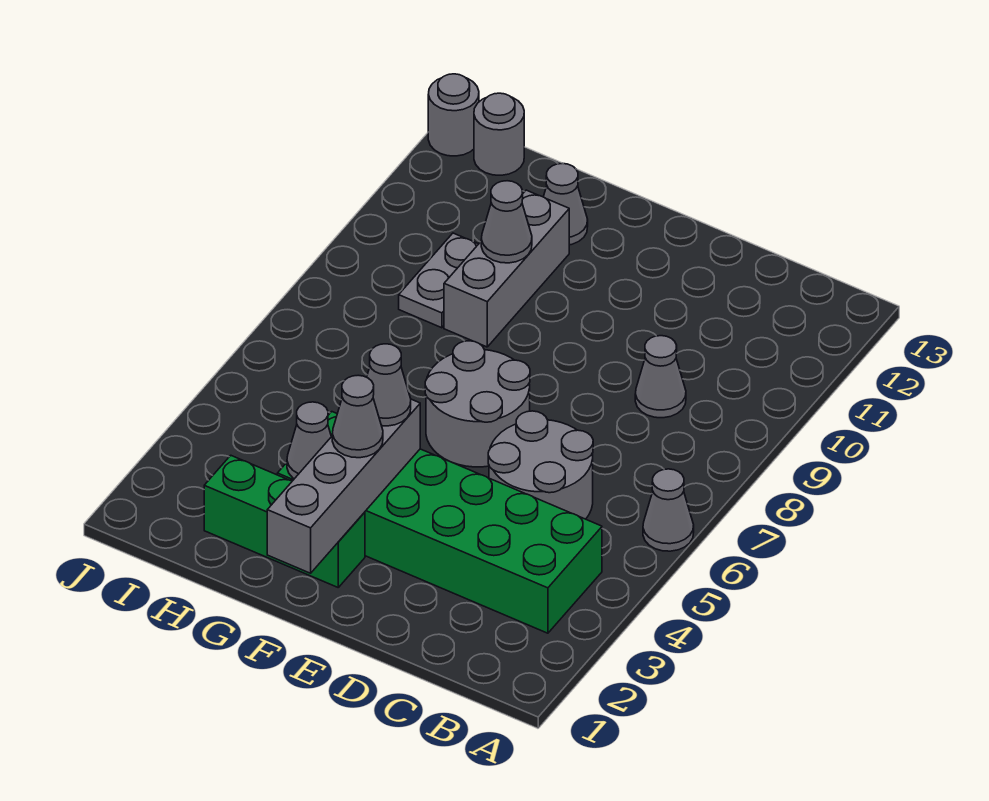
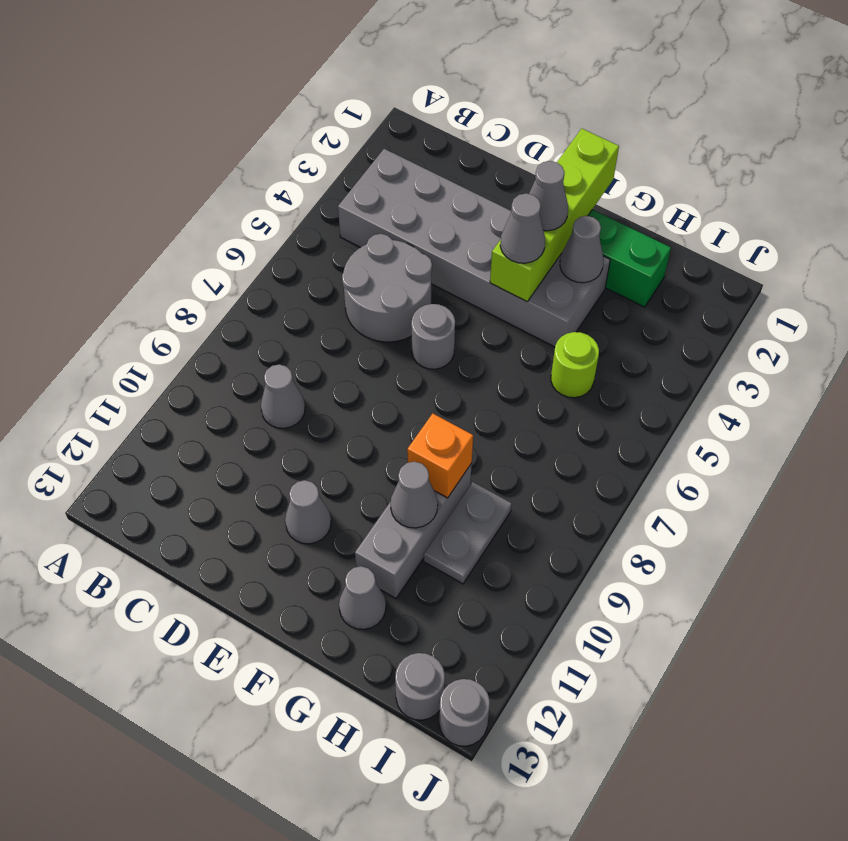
grey cone A6 level 1 -> grey cone E11 level 1
green brick B3:G4 level 1 -> grey brick B3:G4 level 1
grey round brick E6:F7 level 1 -> grey round brick E6 level 1
grey brick F1:F4 level 2 -> lime brick F1:F4 level 2
none -> orange brick G9 level 2
none -> lime round brick H5 level 1

